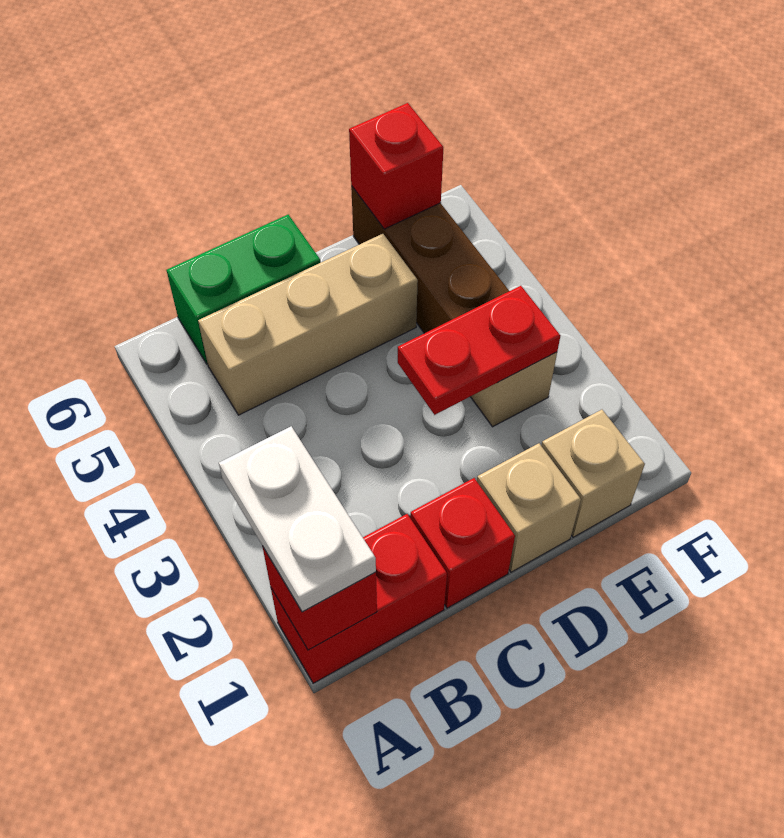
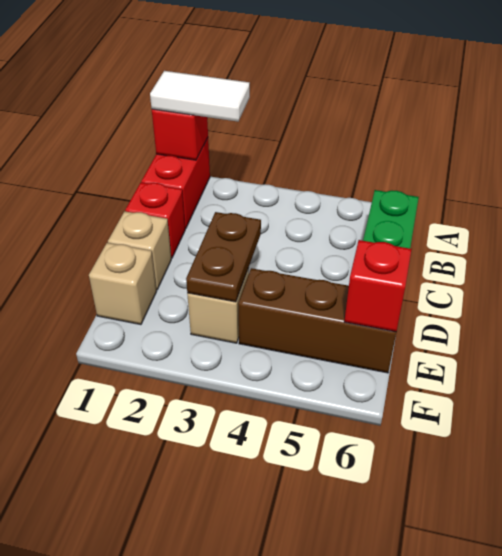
white plate A1:A2 level 3 -> white tile A1:A2 level 3
tan brick B5:D5 level 1 -> none
red plate D3:E3 level 2 -> brown plate D3:E3 level 2

